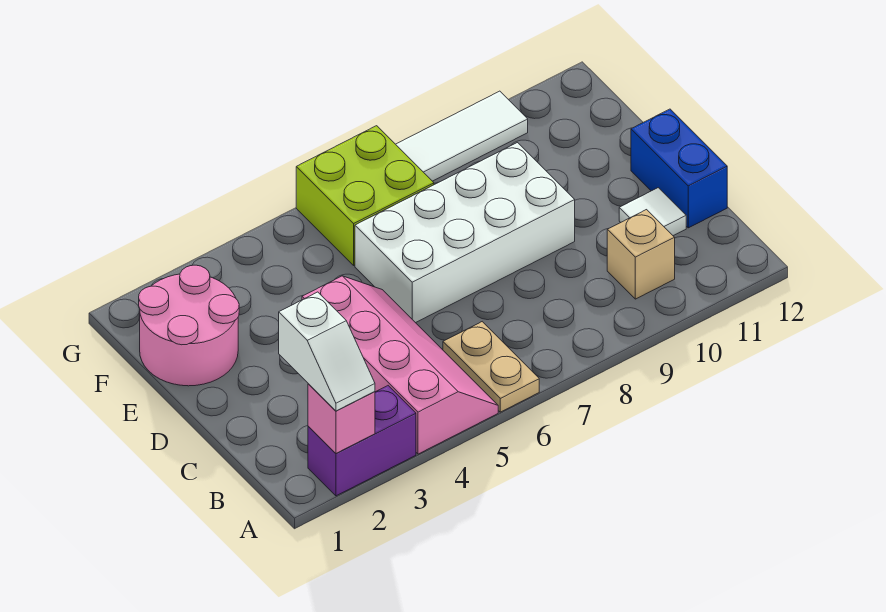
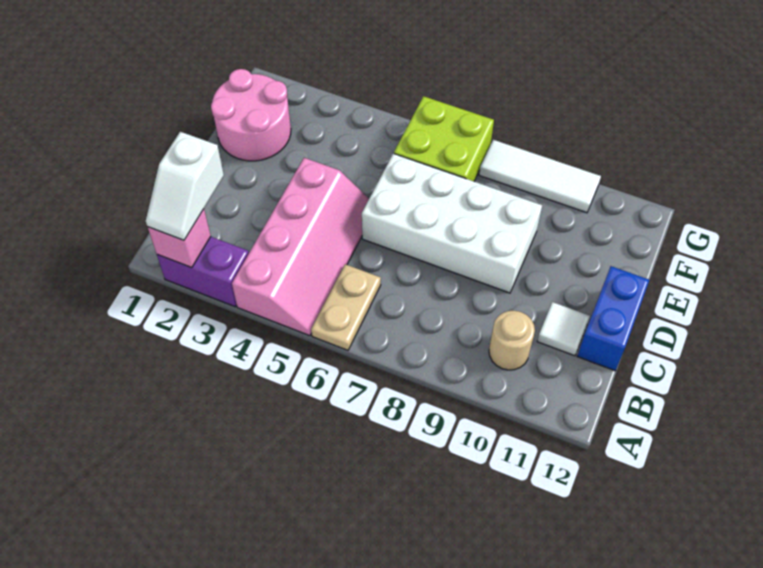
tan brick B10 level 1 -> tan round brick B10 level 1

